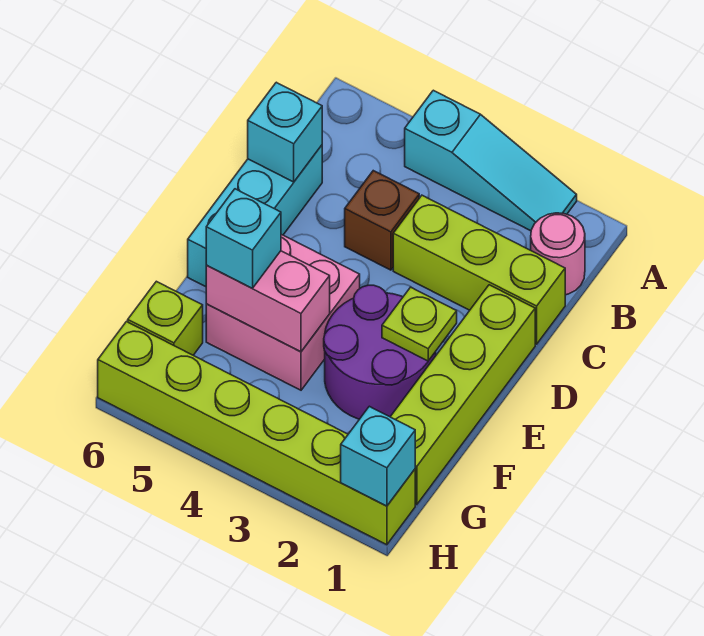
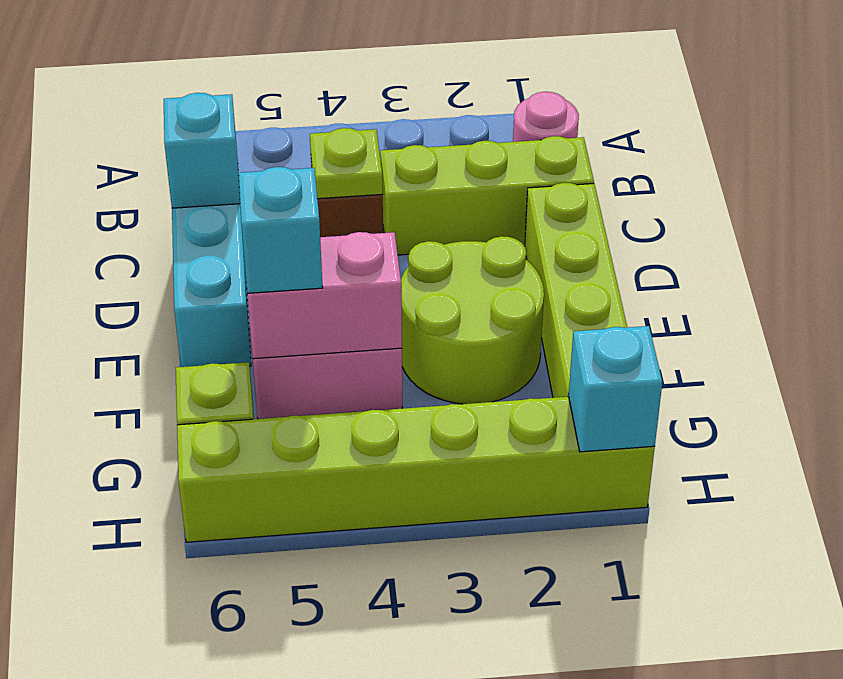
cyan slope A2:A4 level 1 top 4 -> none
purple round brick E2:F3 level 1 -> lime round brick E2:F3 level 1
lime plate E2 level 2 -> lime plate C4 level 2

